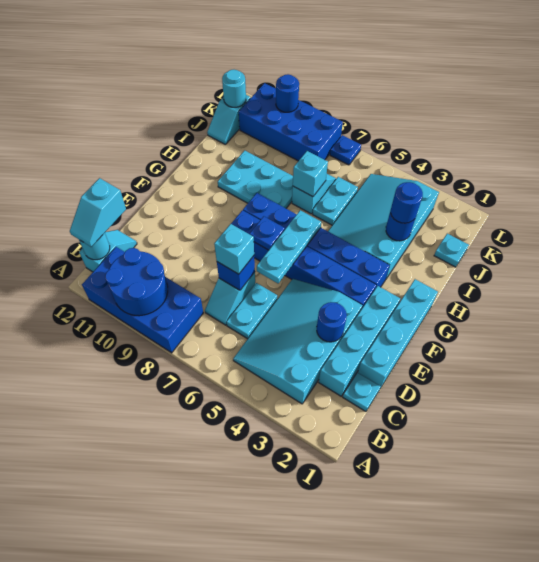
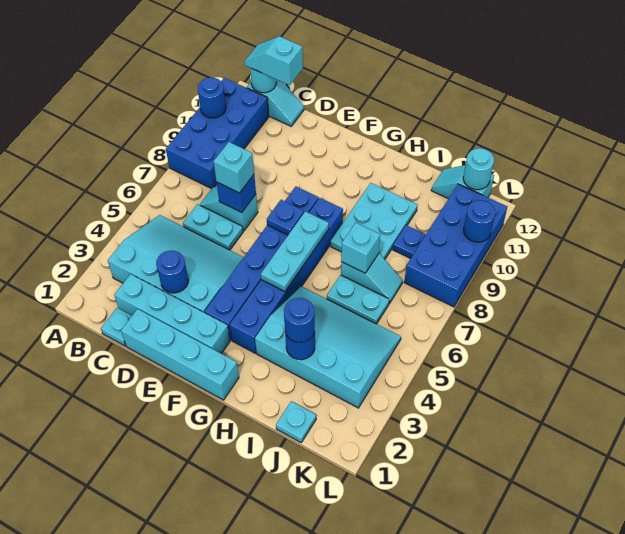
blue round brick A9:B10 level 2 -> blue round brick A10 level 2
cyan plate E6:G6 level 2 -> cyan plate G5:G7 level 2
blue plate L7 level 1 -> blue plate J9 level 1

